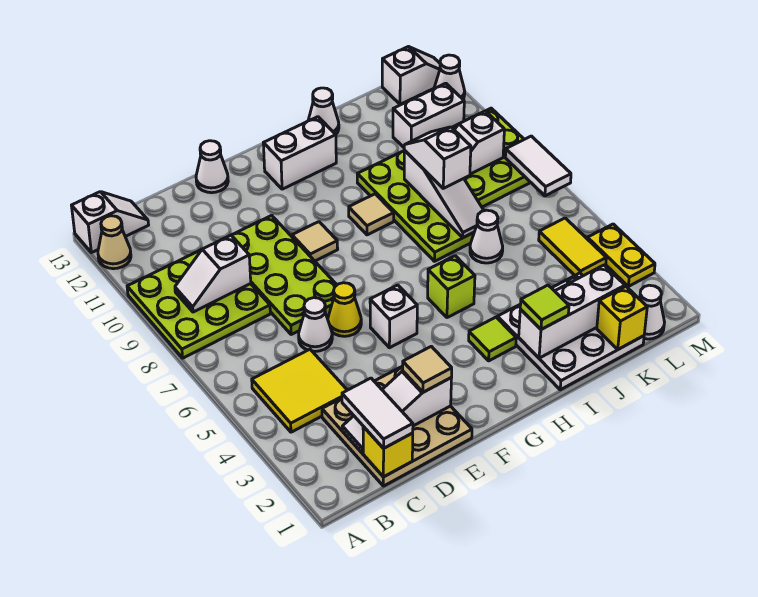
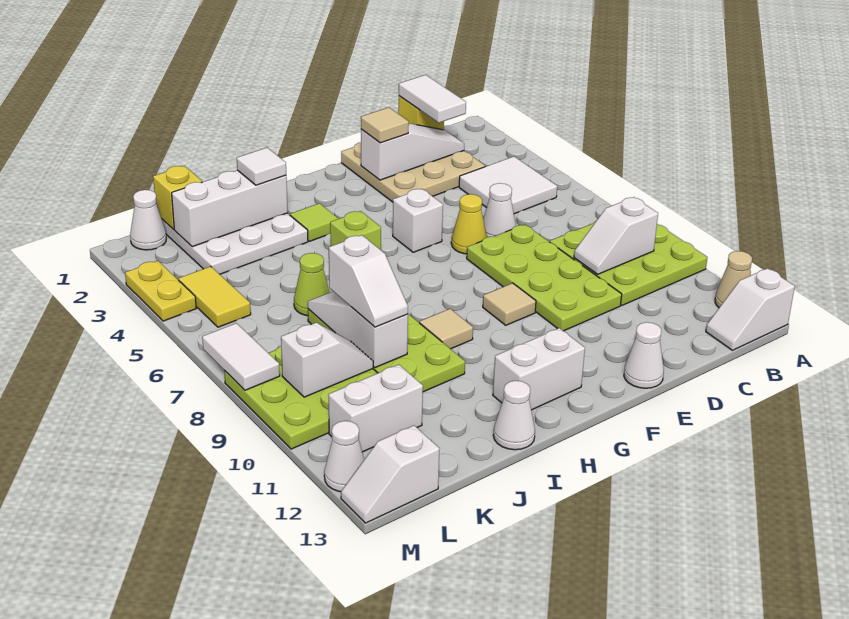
yellow tile B4:C5 level 1 -> white tile B4:C5 level 1
white slope B9:C9 level 2 top C -> white slope B9:C9 level 2 top B
lime tile I2 level 3 -> white tile I2 level 3
white cone J6 level 1 -> lime cone J6 level 1

